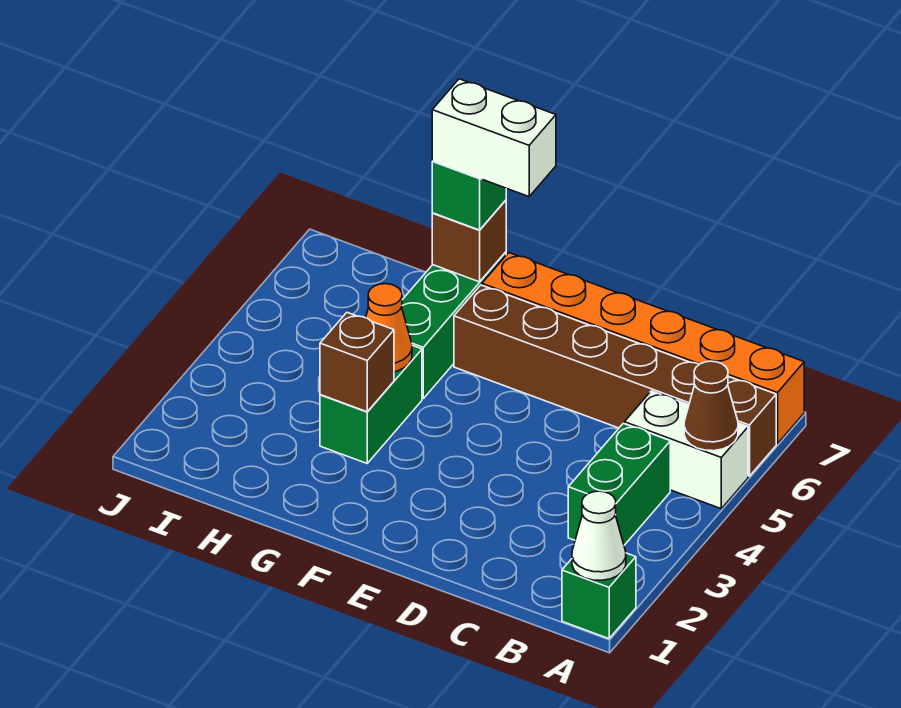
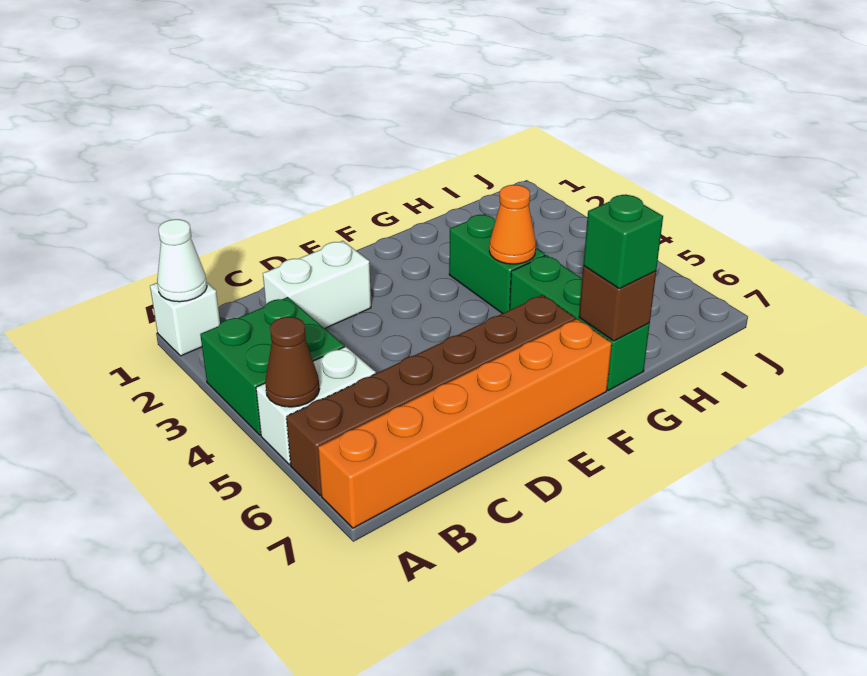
green brick A1 level 1 -> white brick A1 level 1
green brick B3:B4 level 1 -> green brick A3:B4 level 1
white brick F7:G7 level 4 -> white brick C2:D2 level 1
brown brick G3 level 2 -> none

